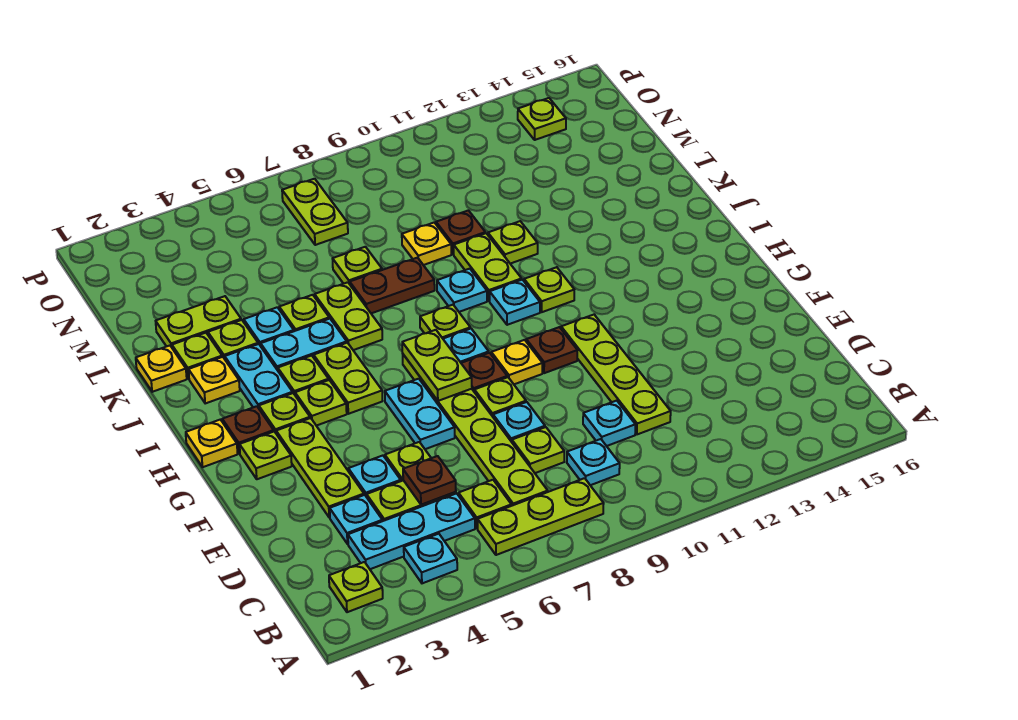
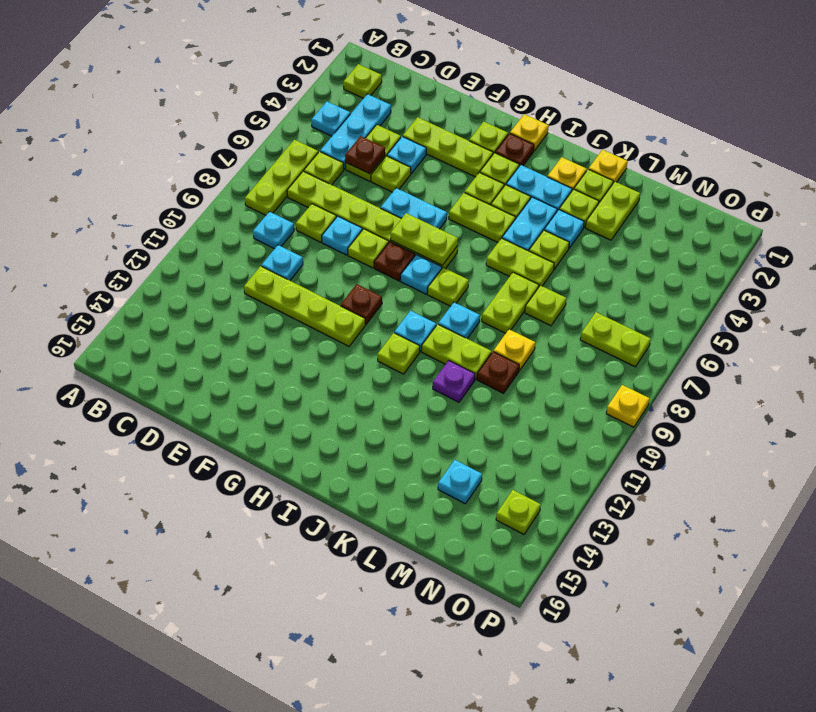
cyan plate D3 level 1 -> cyan plate M14 level 1
yellow plate G9 level 1 -> yellow plate P9 level 1
brown plate K7:K8 level 1 -> lime plate K7:K8 level 1
lime plate K11 level 1 -> purple plate K11 level 1

